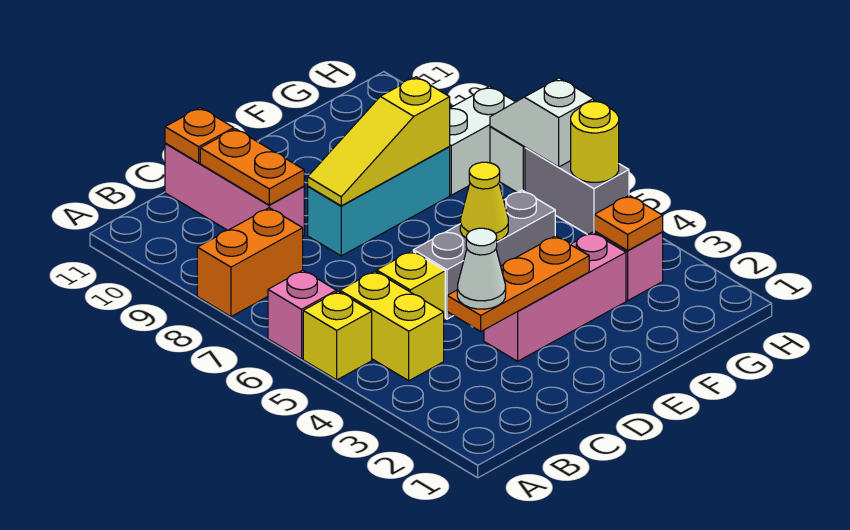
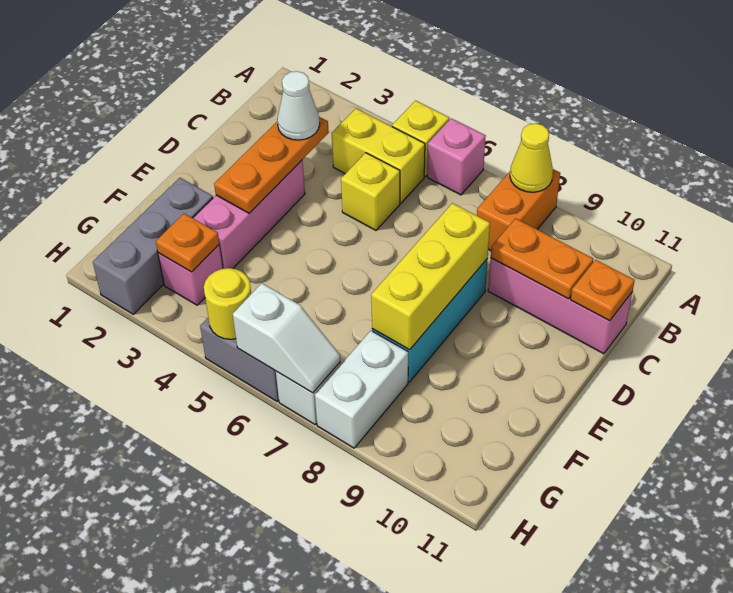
grey brick D5:F5 level 1 -> grey brick F2:H2 level 1
yellow slope D8:F8 level 2 top F -> yellow brick D8:F8 level 2
yellow cone E5 level 2 -> yellow cone A8 level 2

